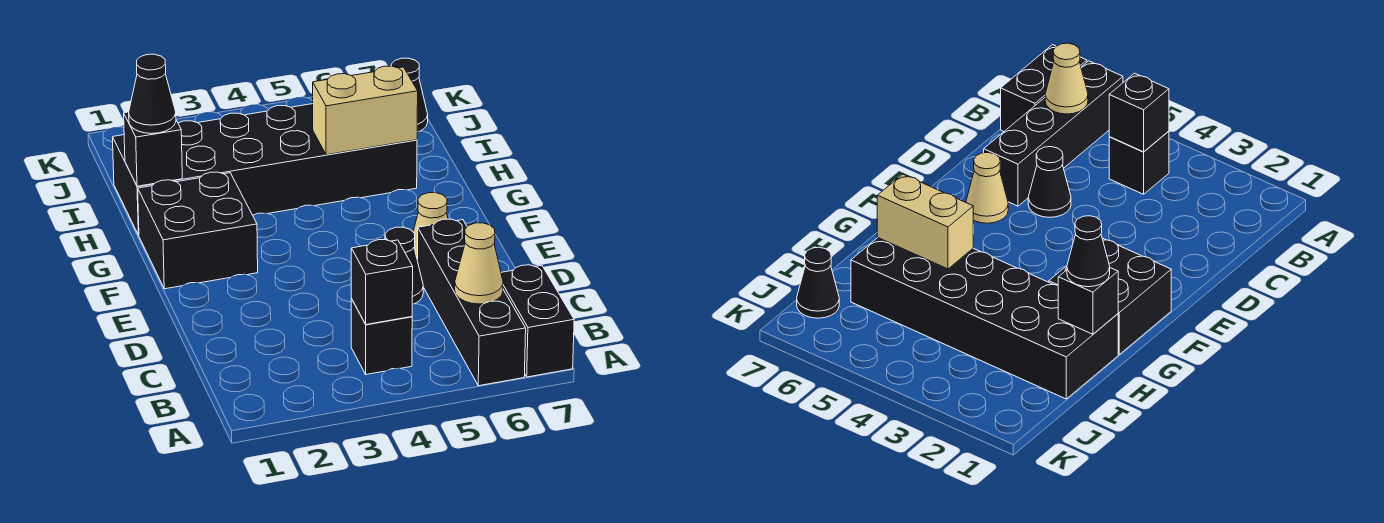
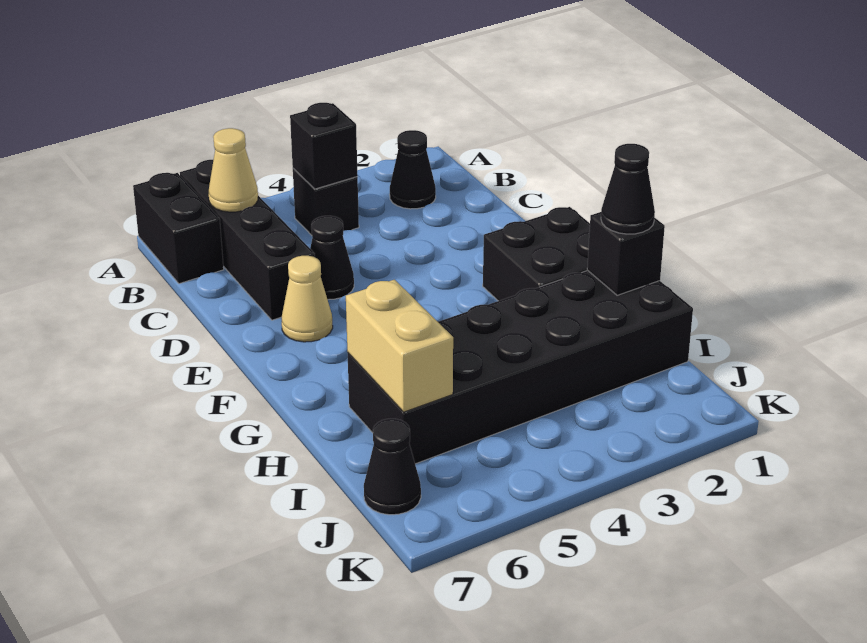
none -> black cone B2 level 1
tan brick H5:H6 level 2 -> tan brick H6:I6 level 2

